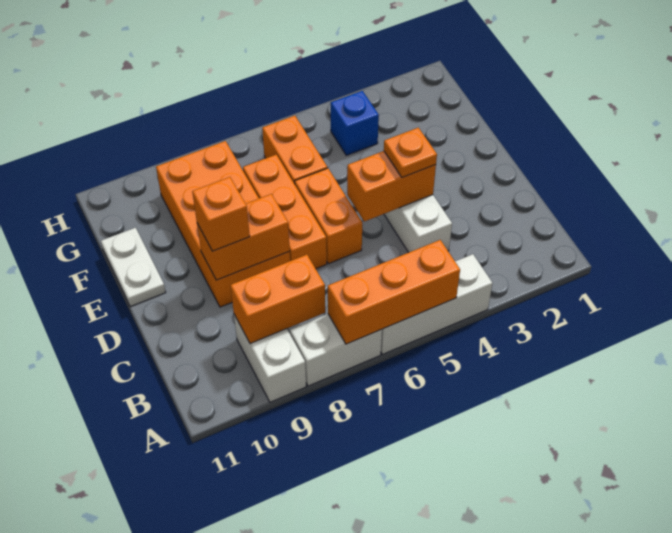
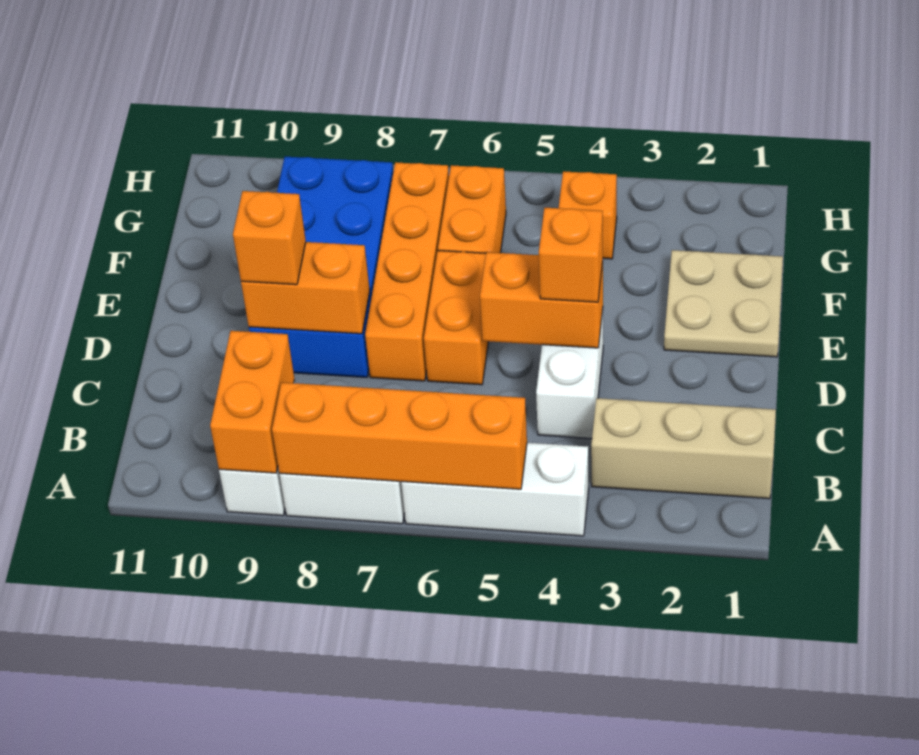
orange brick A5:A7 level 2 -> orange brick A5:A8 level 2
none -> tan brick B1:B3 level 1
orange brick B8:B9 level 2 -> orange brick A9:B9 level 2
orange plate D4 level 3 -> orange brick D4 level 3
orange brick D7:F7 level 1 -> orange brick D7:G7 level 1
orange brick D8:G9 level 1 -> blue brick D8:G9 level 1
none -> tan plate E1:F2 level 1
white plate E11:F11 level 1 -> none
blue brick G4 level 1 -> orange brick G4 level 1

